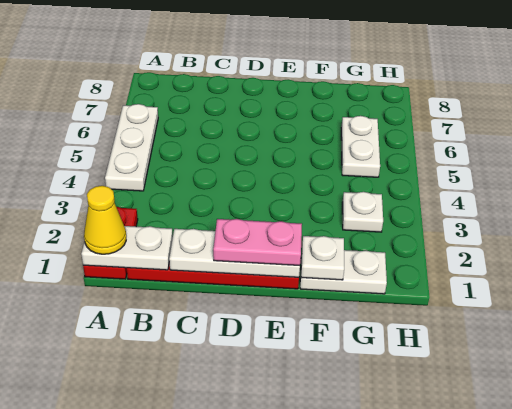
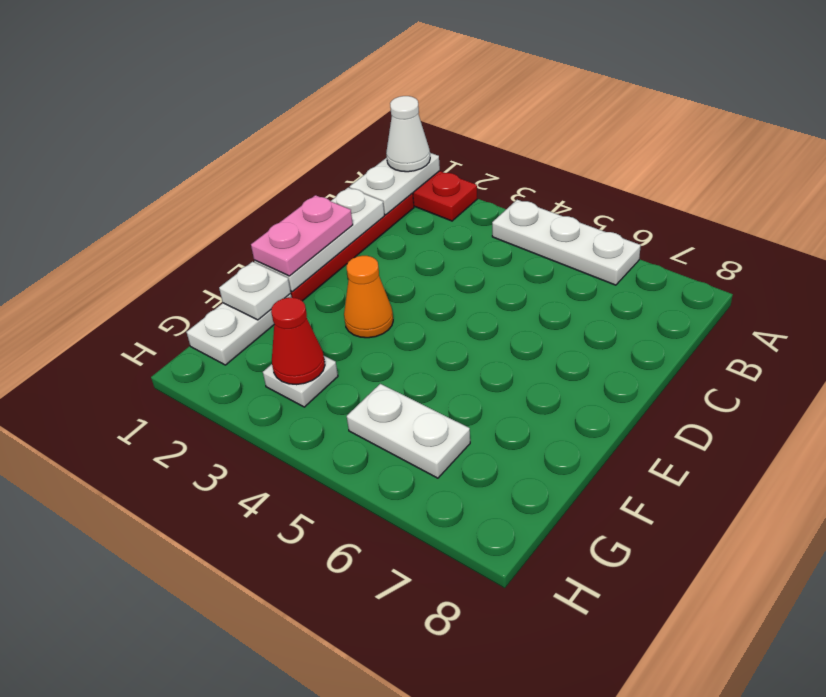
yellow cone A1 level 3 -> white cone A1 level 3
none -> orange cone E3 level 1
none -> red cone G3 level 2

